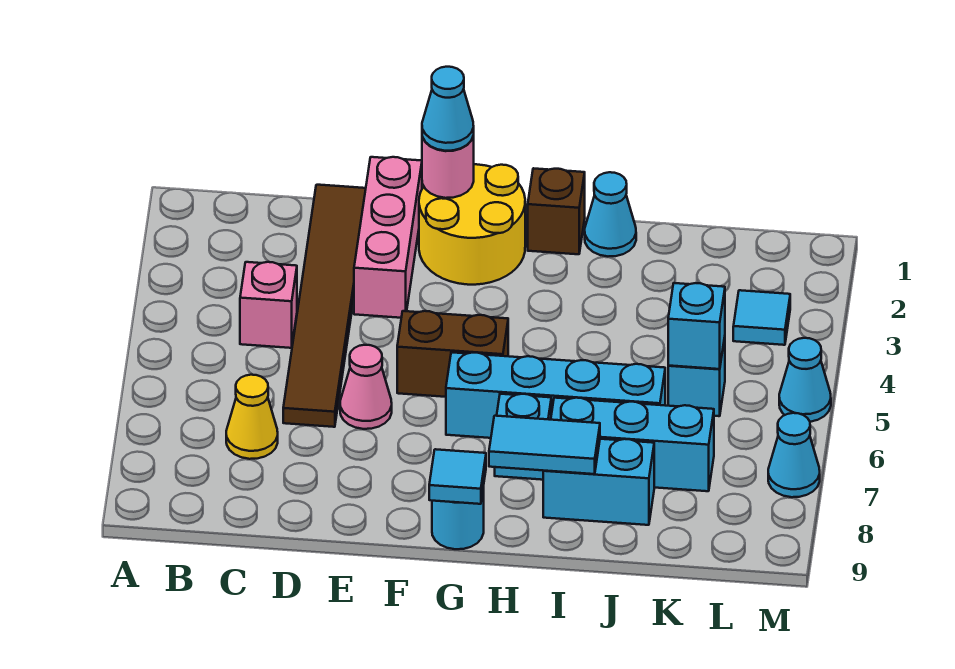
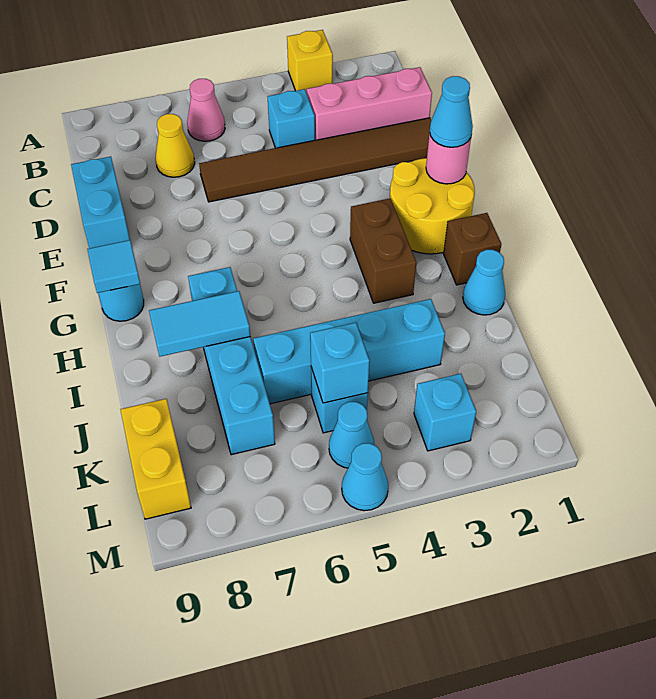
none -> yellow brick A3 level 1
pink brick C4 level 1 -> cyan brick C4 level 1
pink brick E1:E3 level 1 -> pink brick C1:C3 level 1
pink cone E6 level 1 -> pink cone B6 level 1
brown brick F5:G5 level 1 -> brown brick G3:H3 level 1
cyan brick G6:J6 level 1 -> cyan brick J3:J6 level 1
cyan tile H8:I8 level 2 -> cyan tile I7:I8 level 2
cyan brick I8:J8 level 1 -> cyan brick D9:E9 level 1
none -> yellow brick K9:L9 level 1
cyan tile L3 level 1 -> cyan brick L3 level 1
cyan cone M7 level 1 -> cyan cone L5 level 1

